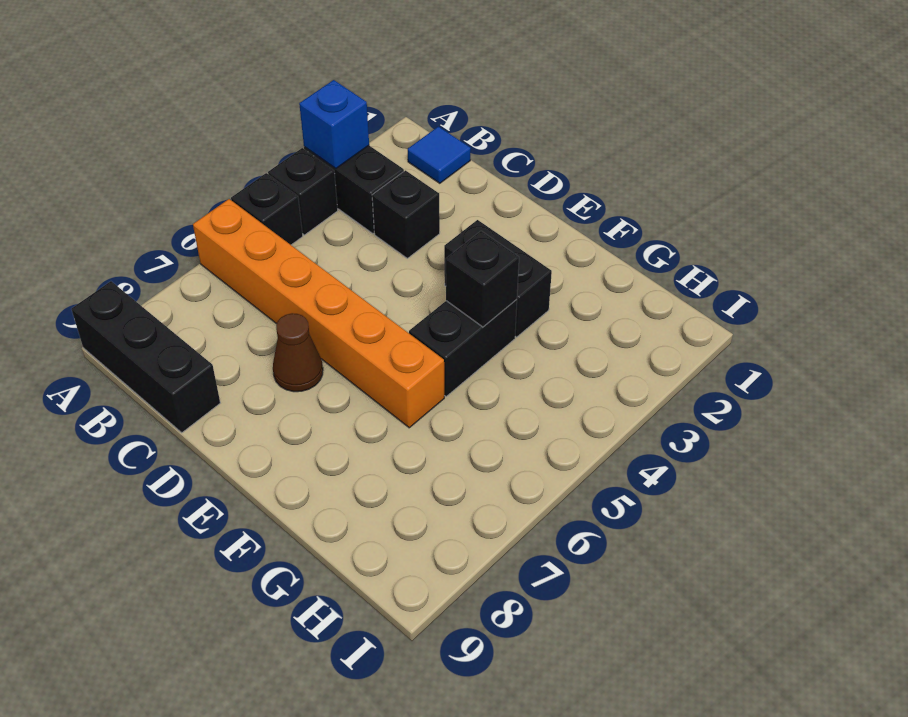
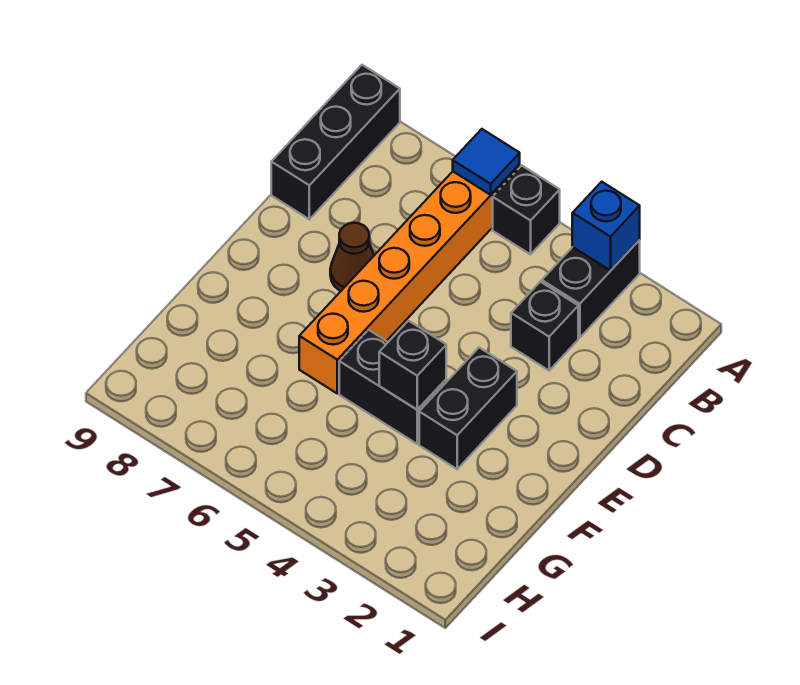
black brick A4 level 1 -> none
blue tile B1 level 1 -> blue tile A6 level 2

